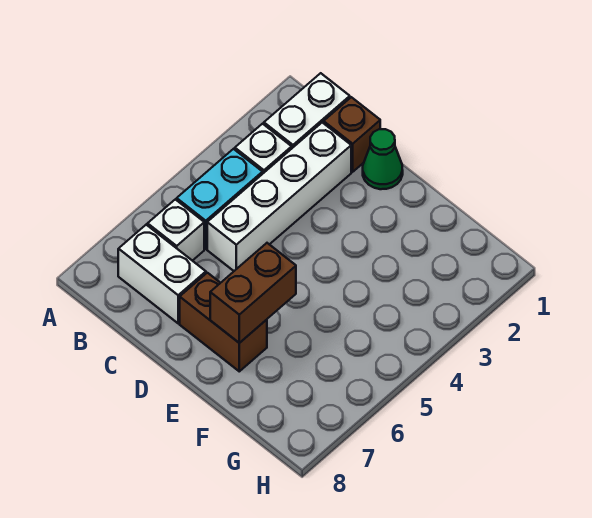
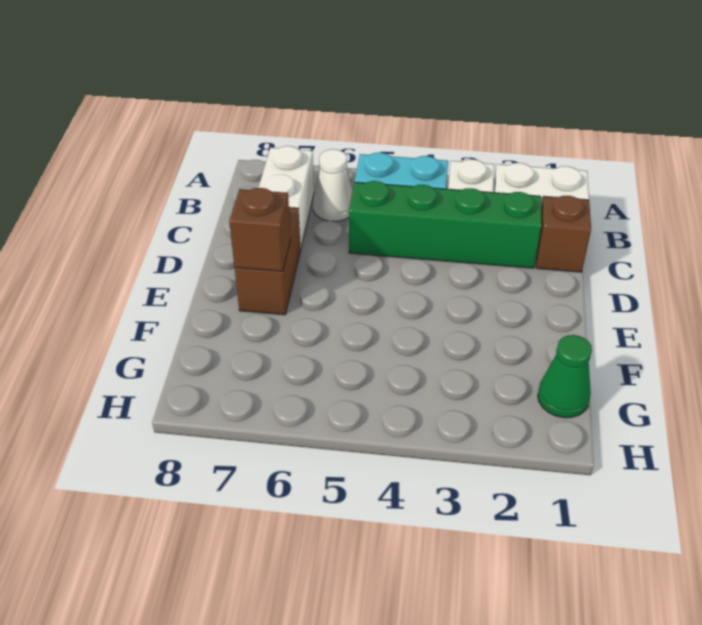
white brick B6 level 1 -> white cone B6 level 1
white brick C2:C5 level 1 -> green brick C2:C5 level 1
green cone D1 level 1 -> green cone G1 level 1
brown brick E6:E7 level 2 -> brown brick E7 level 2

